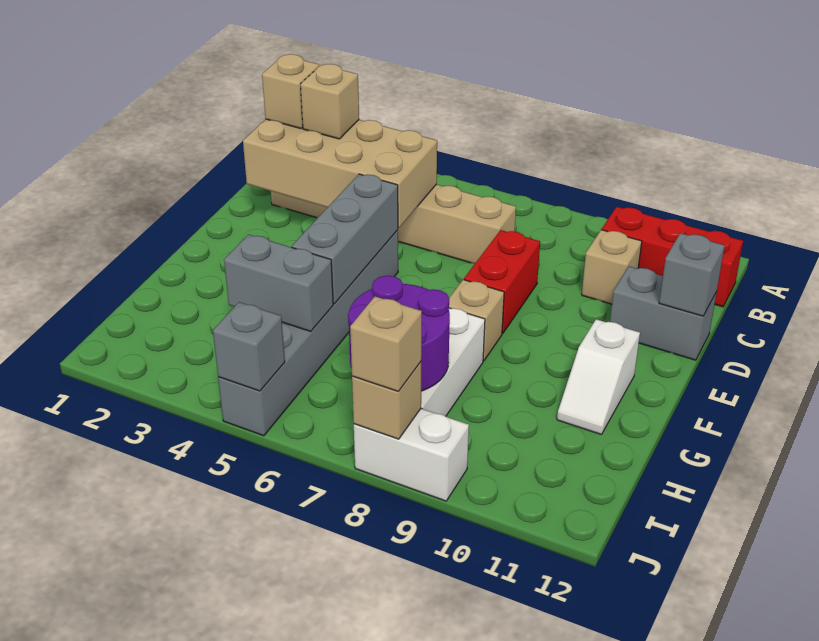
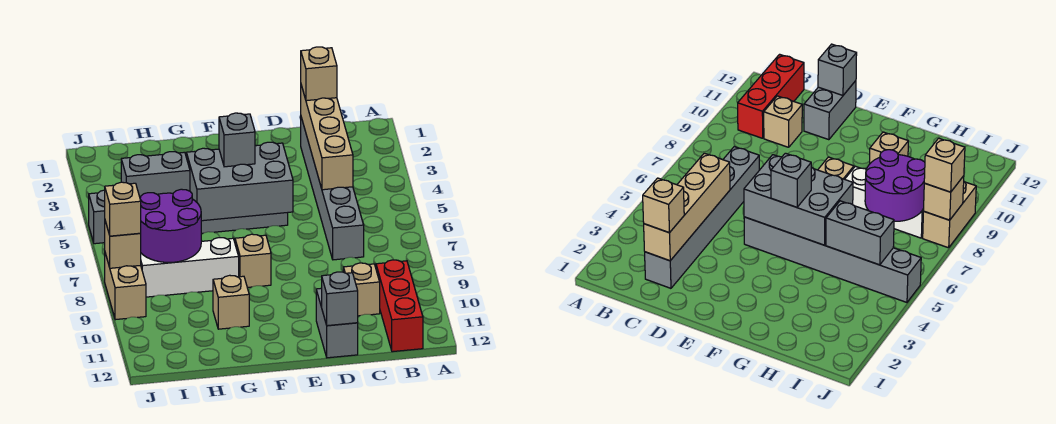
tan brick C2:C7 level 1 -> grey brick C2:C7 level 1
tan brick C2:D5 level 2 -> tan brick C2:C5 level 2
tan brick C3 level 3 -> tan brick G10 level 1
red brick D8:E8 level 1 -> none
grey brick E5:G5 level 2 -> grey brick E5:G6 level 2
white slope F11:G11 level 1 top F -> none
grey brick H4:H5 level 2 -> grey brick H5:I5 level 2
grey brick J5 level 2 -> grey brick F5 level 3
white brick J8:J9 level 1 -> tan brick J8:J9 level 1

